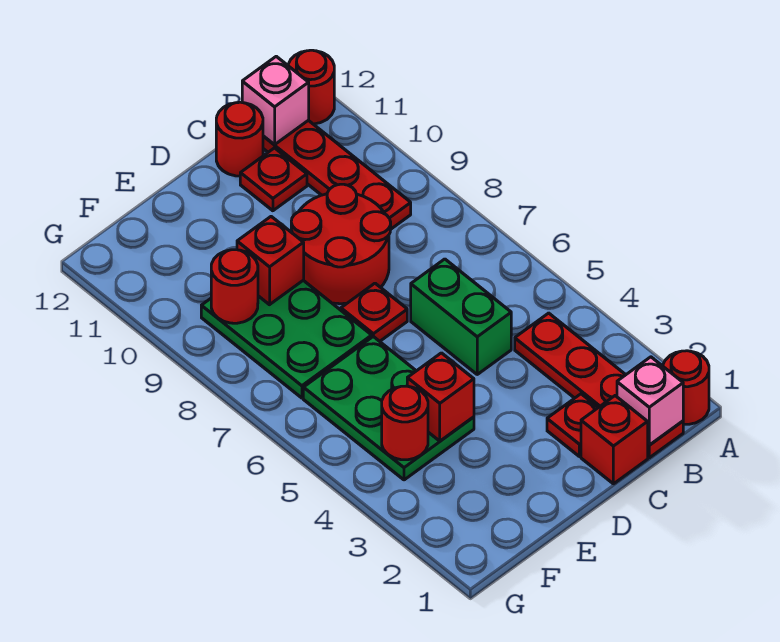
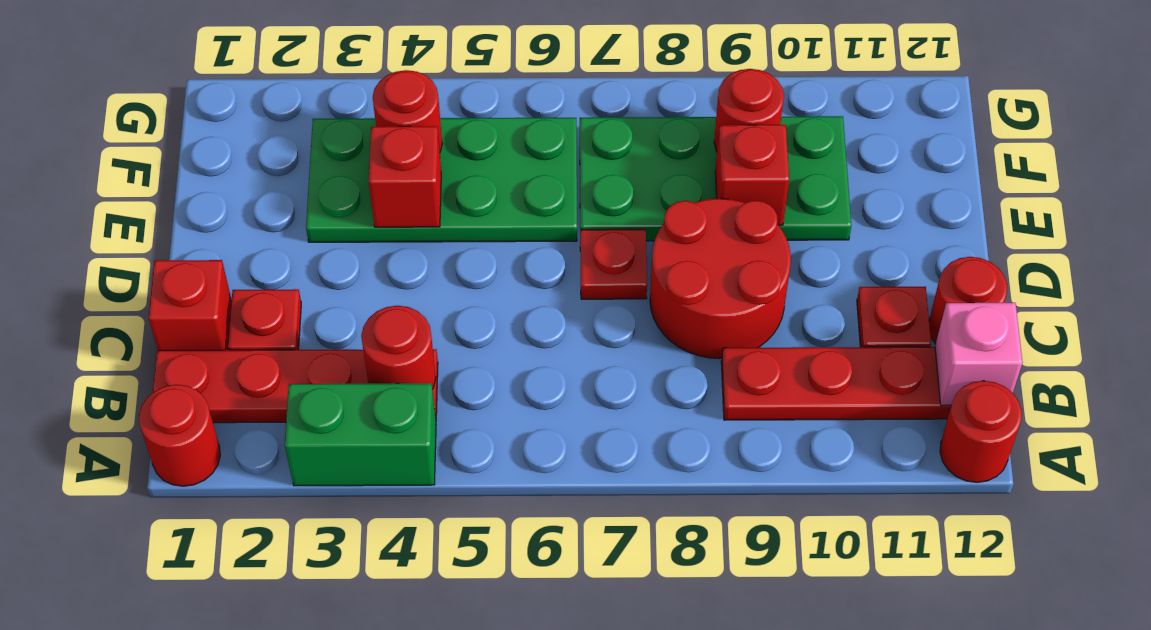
pink brick B1 level 2 -> none
none -> red round brick B4 level 2
green brick C5:C6 level 1 -> green brick A3:A4 level 1
green plate E4:F6 level 1 -> green plate E3:F6 level 1
green plate E7:F9 level 1 -> green plate E7:F10 level 1

